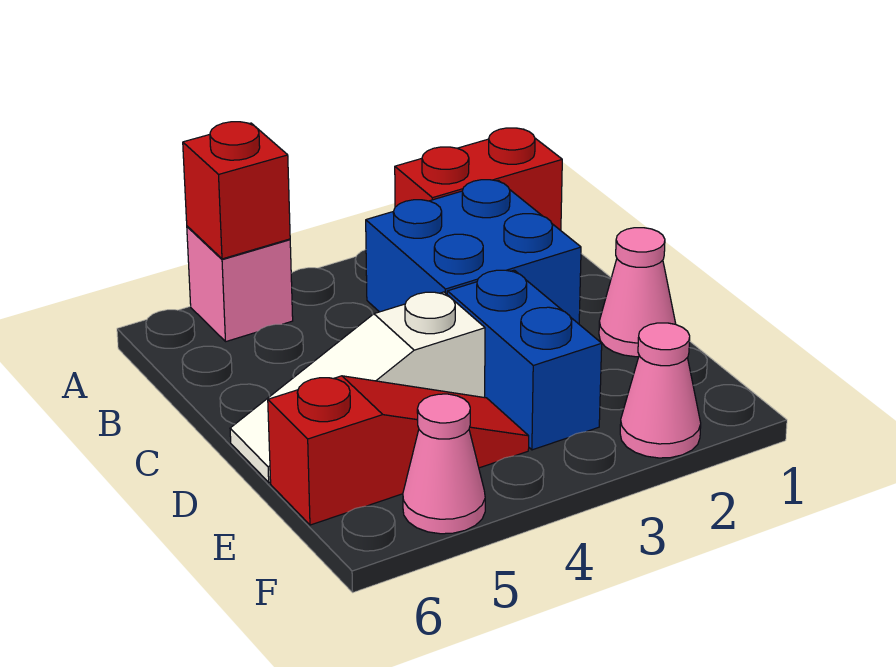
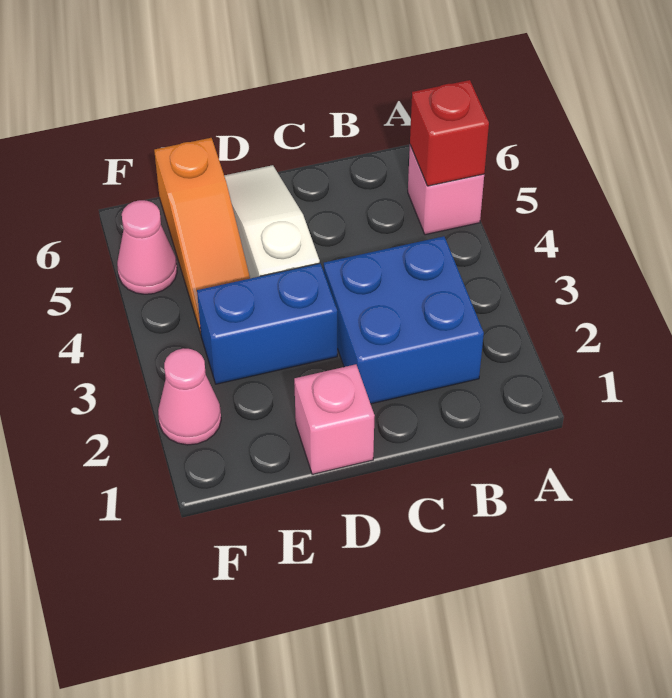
red brick A1:A2 level 1 -> none
pink cone D1 level 1 -> pink brick D1 level 1
red slope E4:E6 level 1 top 6 -> orange slope E4:E6 level 1 top 6

